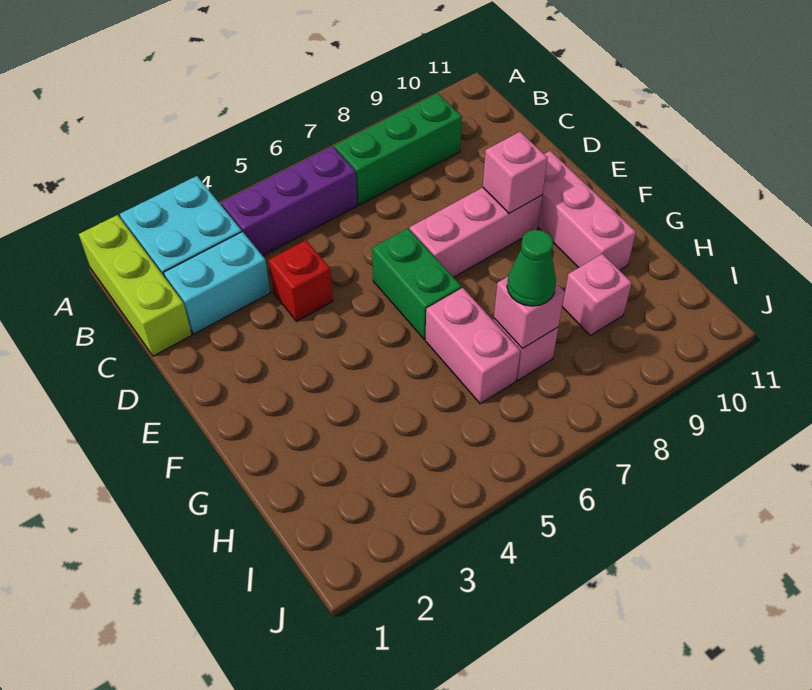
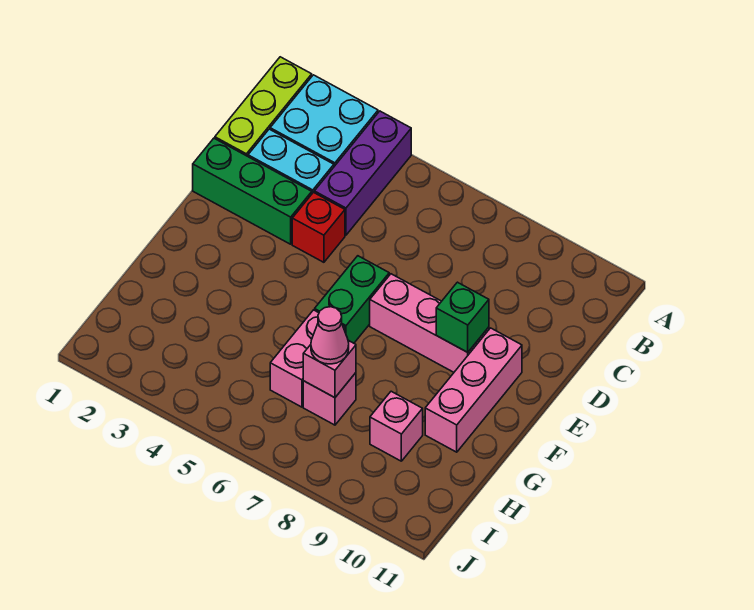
purple brick B4:B6 level 1 -> purple brick A4:C4 level 1
green brick B7:B9 level 1 -> green brick D1:D3 level 1
pink brick E9 level 2 -> green brick E9 level 2
green cone H7 level 3 -> pink cone H7 level 3

